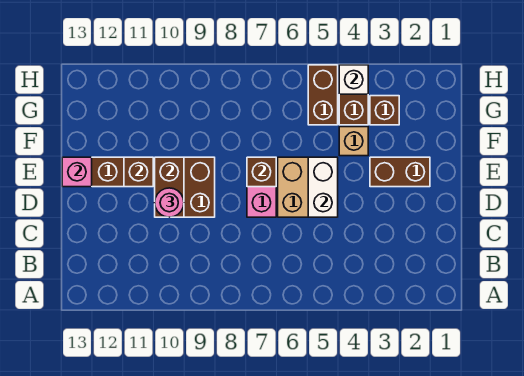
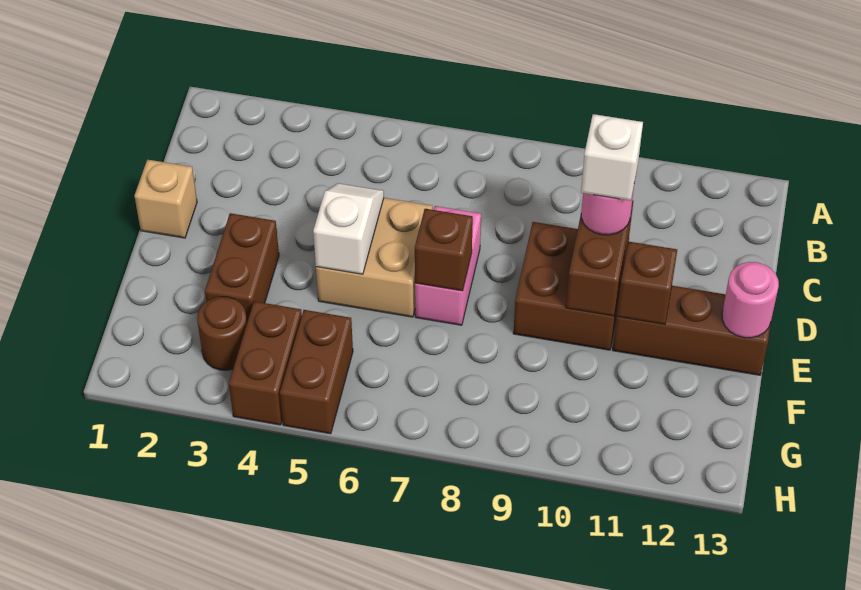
white brick D5:E5 level 2 -> white slope D5:E5 level 2 top E
brown brick E2:E3 level 1 -> brown brick E3:F3 level 1
pink brick E13 level 2 -> pink round brick E13 level 2
tan brick F4 level 1 -> tan brick D1 level 1
brown brick G3 level 1 -> brown round brick G3 level 1
white brick H4 level 2 -> white brick D10 level 4

